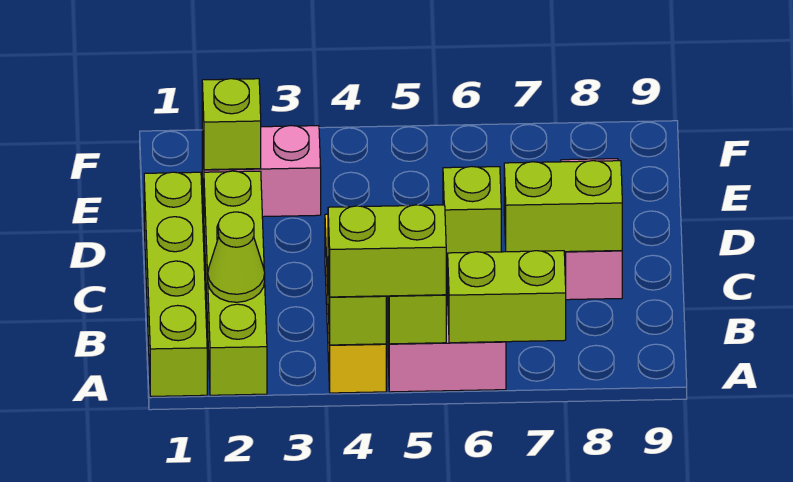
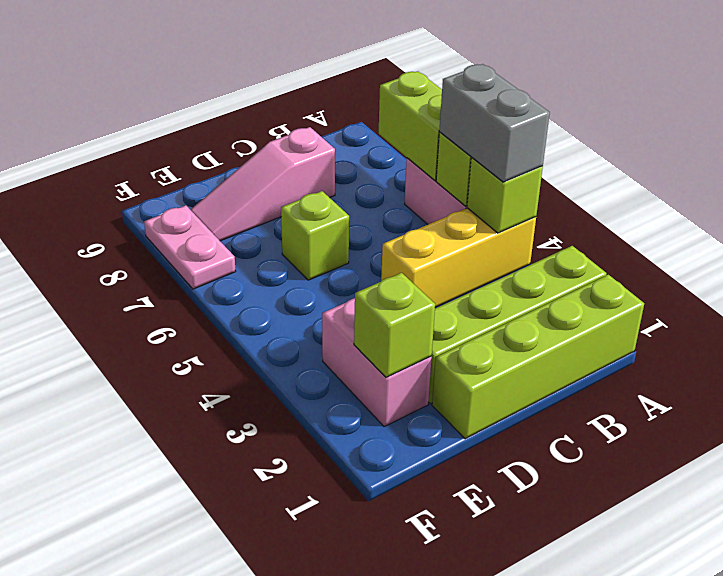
lime brick A4:A5 level 3 -> grey brick A4:A5 level 3
lime cone B2 level 2 -> none
lime brick C7:C8 level 2 -> none
none -> pink plate F7:F8 level 1

